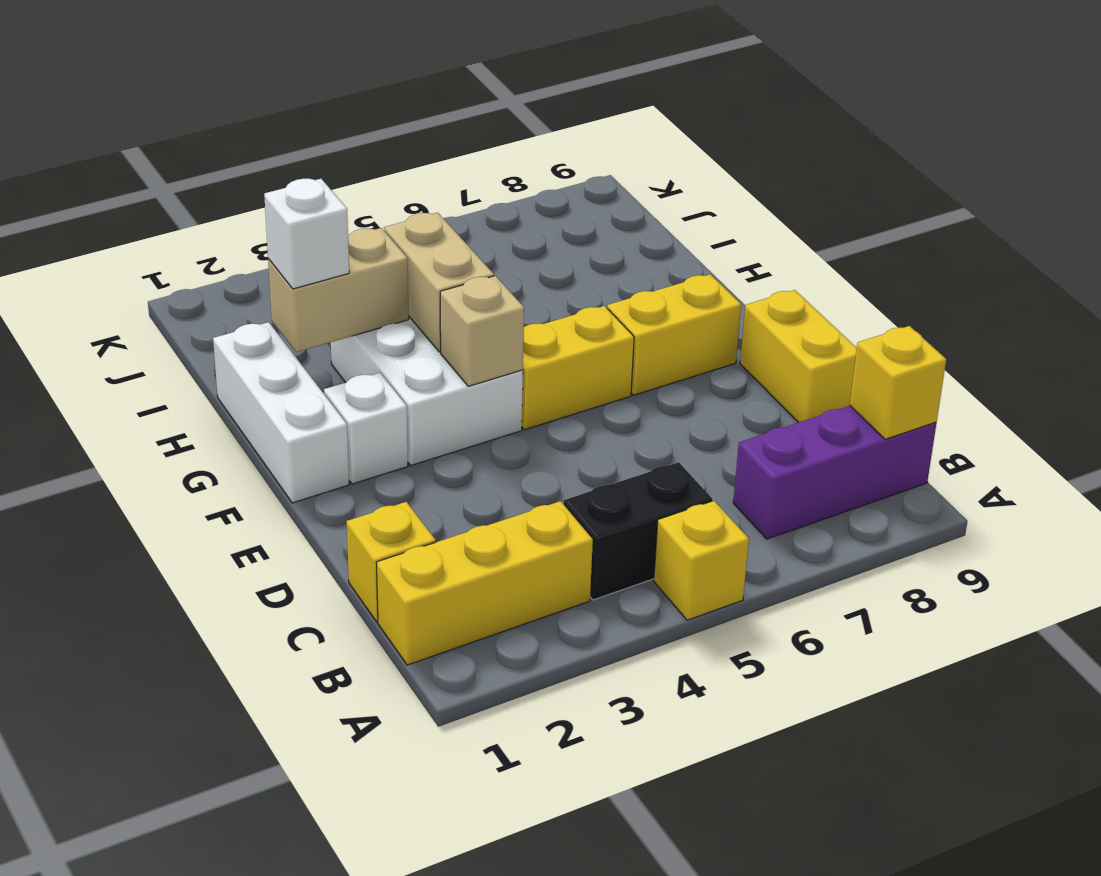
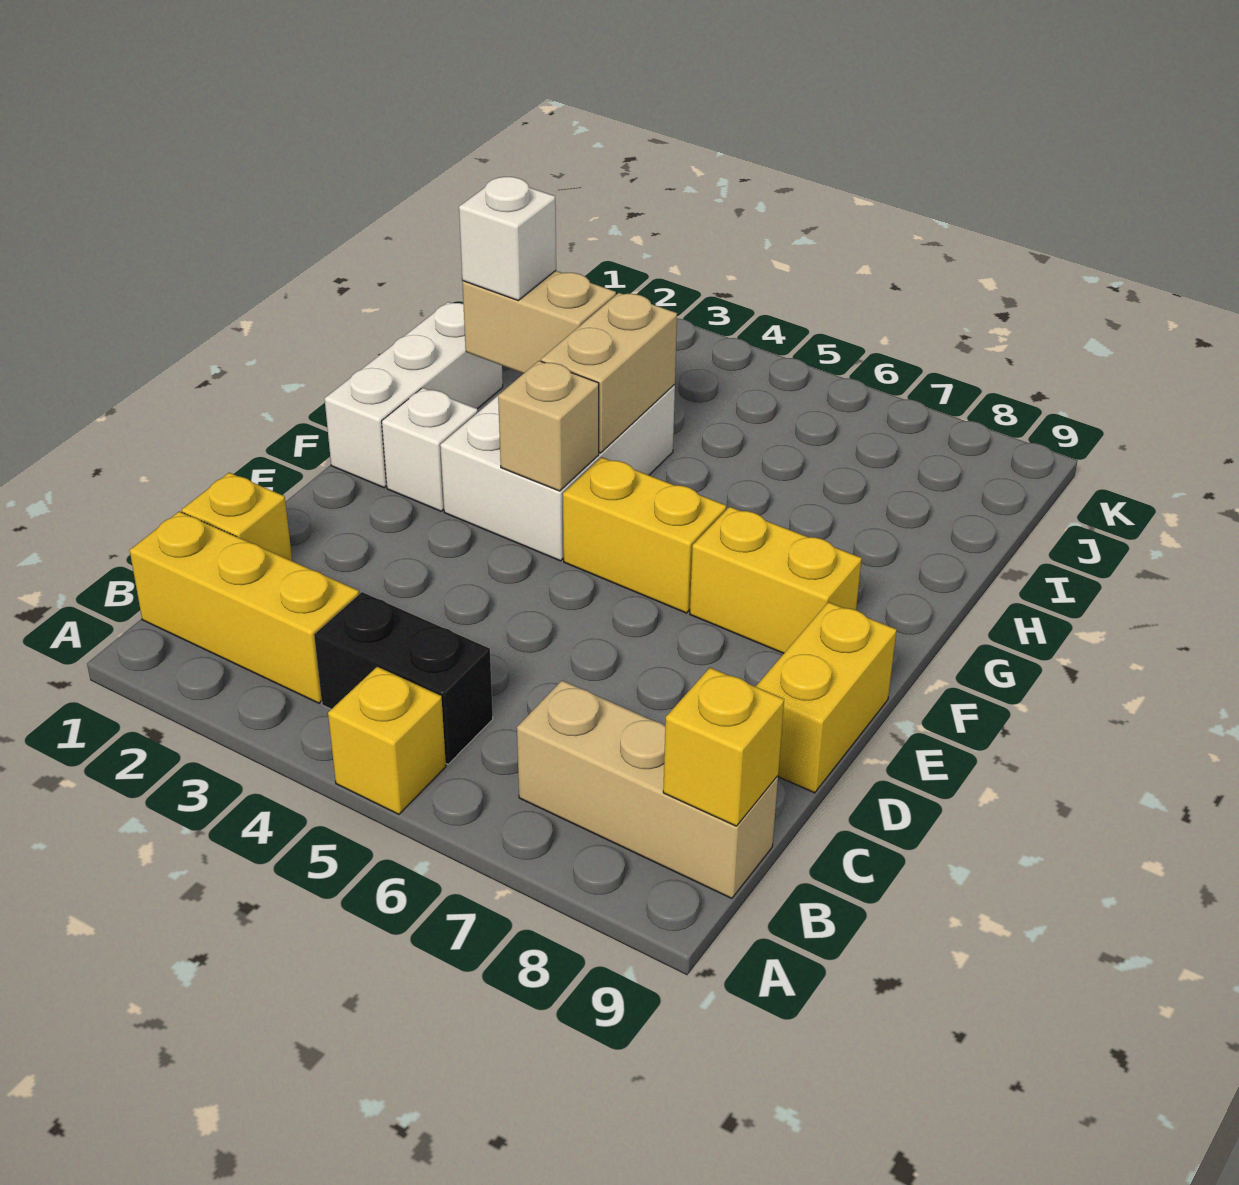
purple brick B7:B9 level 1 -> tan brick B7:B9 level 1

